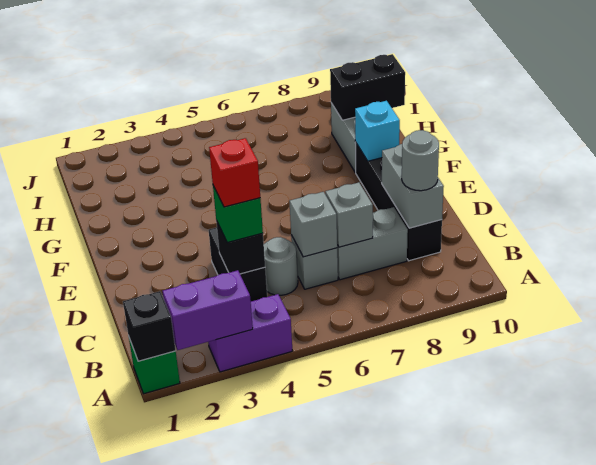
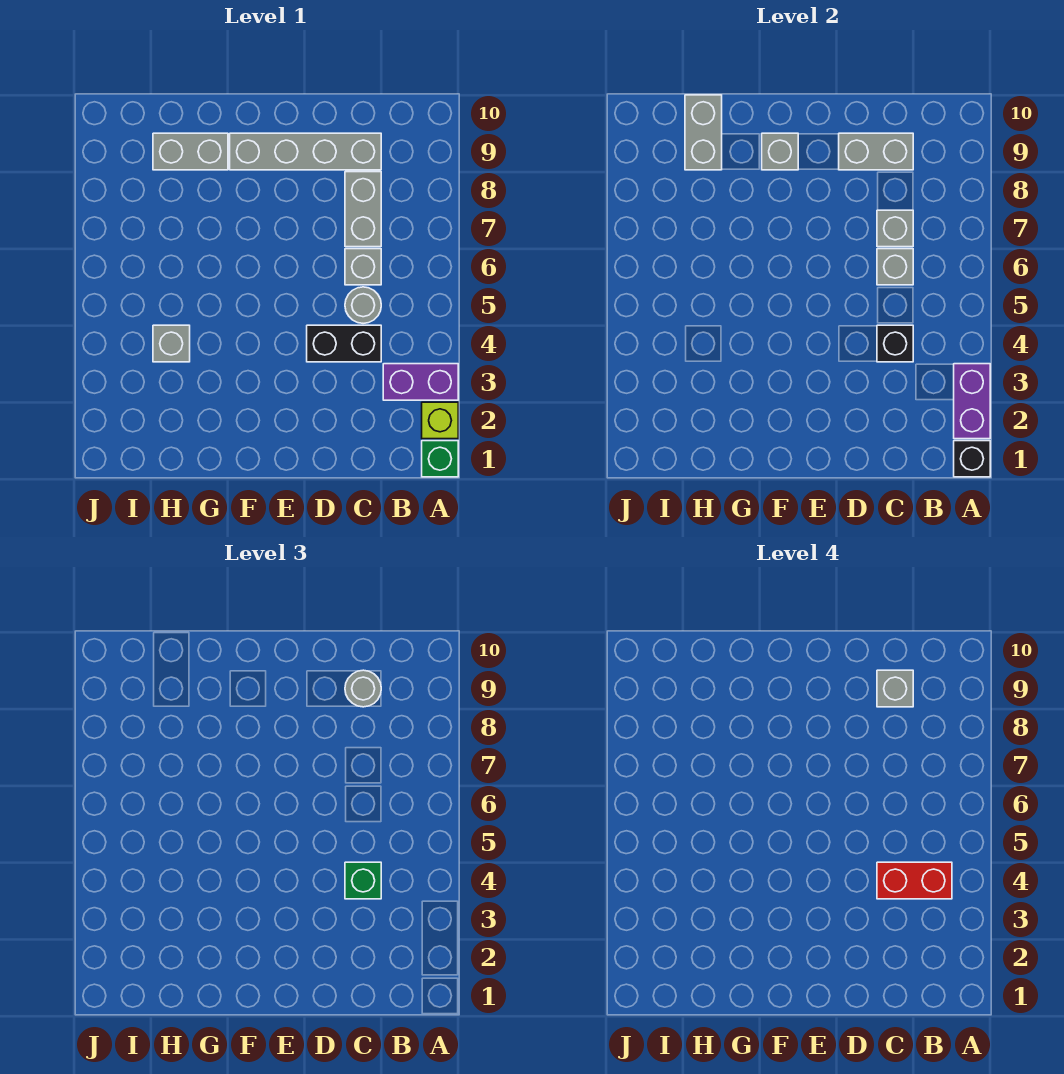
none -> lime brick A2 level 1
purple brick A3:A4 level 1 -> purple brick A3:B3 level 1
red brick C4 level 4 -> red brick B4:C4 level 4
black brick C9:F9 level 1 -> grey brick C9:F9 level 1
none -> grey brick C9 level 4
cyan brick F9 level 2 -> grey brick F9 level 2
none -> grey brick H4 level 1
black brick H9:H10 level 2 -> grey brick H9:H10 level 2

